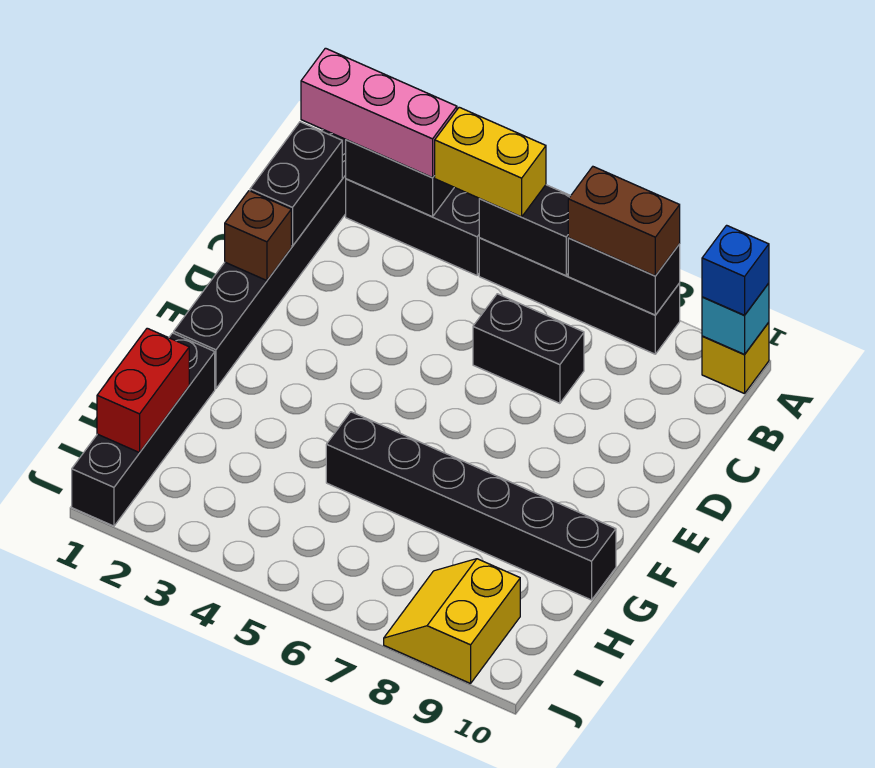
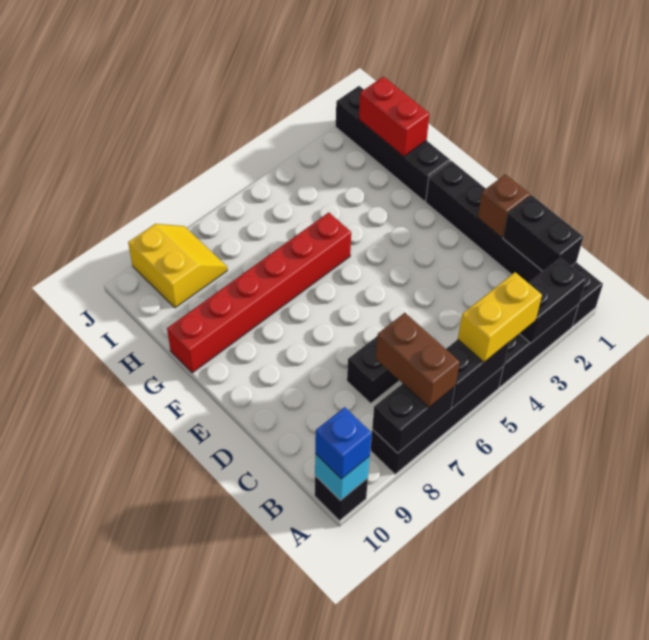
pink brick A1:A3 level 3 -> none
brown brick A7:A8 level 3 -> brown brick A7:B7 level 3
yellow brick A10 level 1 -> black brick A10 level 1
black brick G5:G10 level 1 -> red brick G5:G10 level 1

